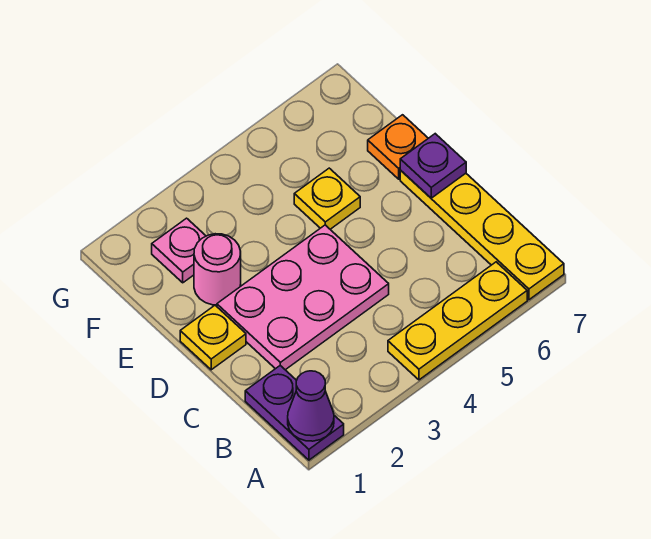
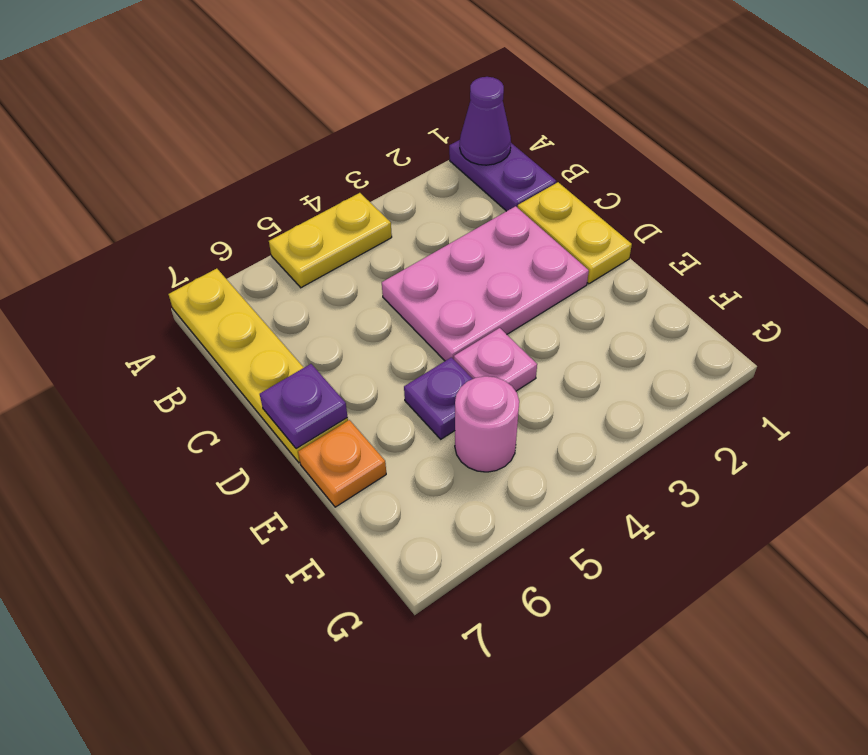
yellow plate A4:A6 level 1 -> yellow plate A4:A5 level 1
yellow plate D1 level 1 -> yellow plate C1:D1 level 1
pink round brick E2 level 1 -> pink round brick F5 level 1
yellow plate E5 level 1 -> purple plate E5 level 1
pink plate F2 level 1 -> pink plate E4 level 1

